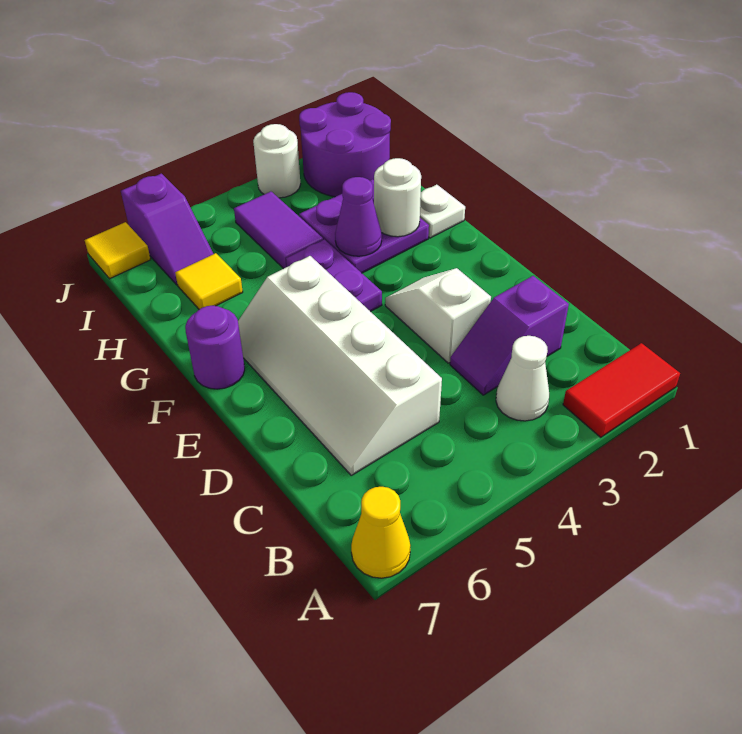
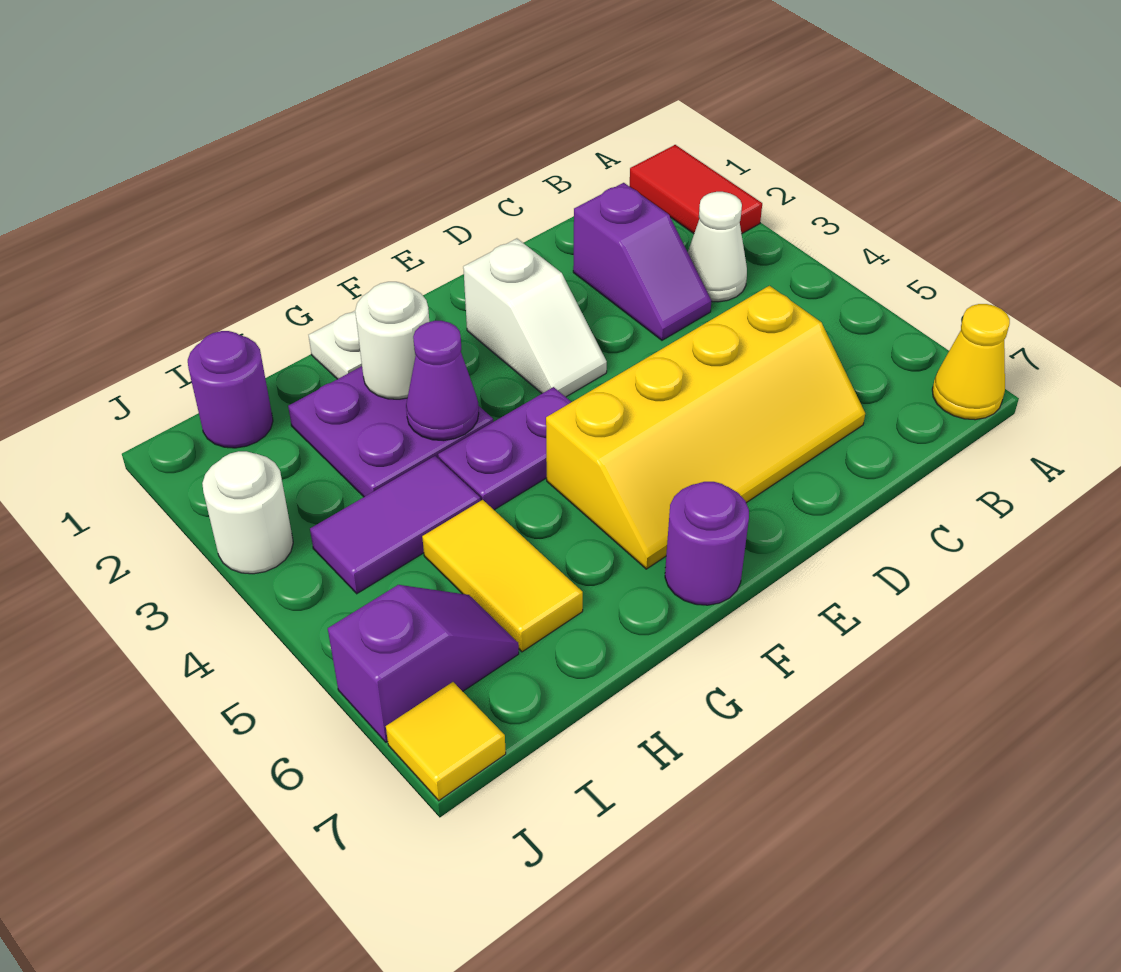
white slope C5:F6 level 1 top 5 -> yellow slope C5:F6 level 1 top 5
white slope D3:E3 level 1 top D -> white slope E2:E3 level 1 top 2
yellow tile H6 level 1 -> yellow tile H5:H6 level 1
purple round brick I1:J2 level 1 -> purple round brick I1 level 1

